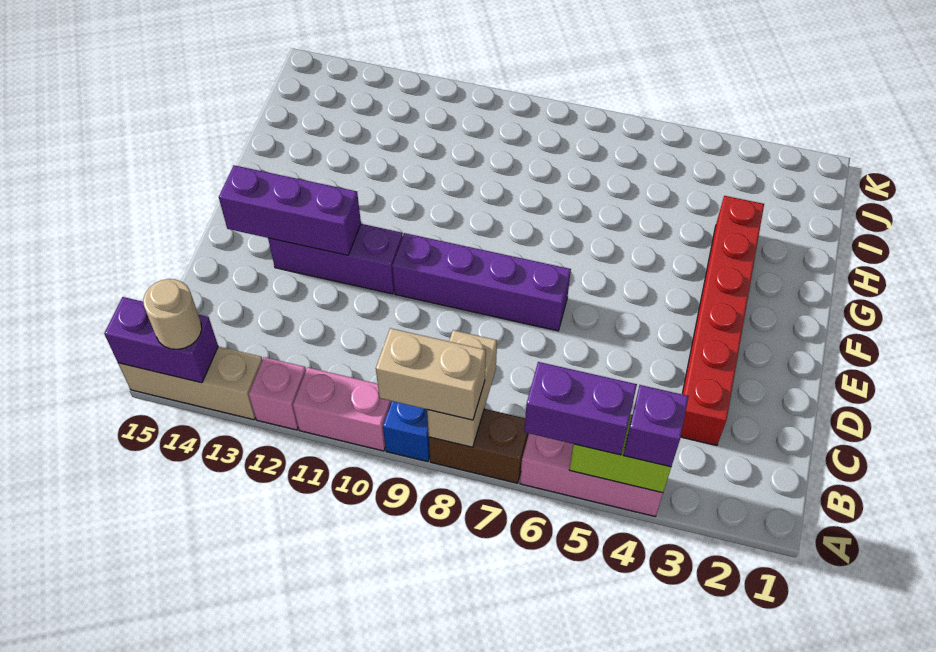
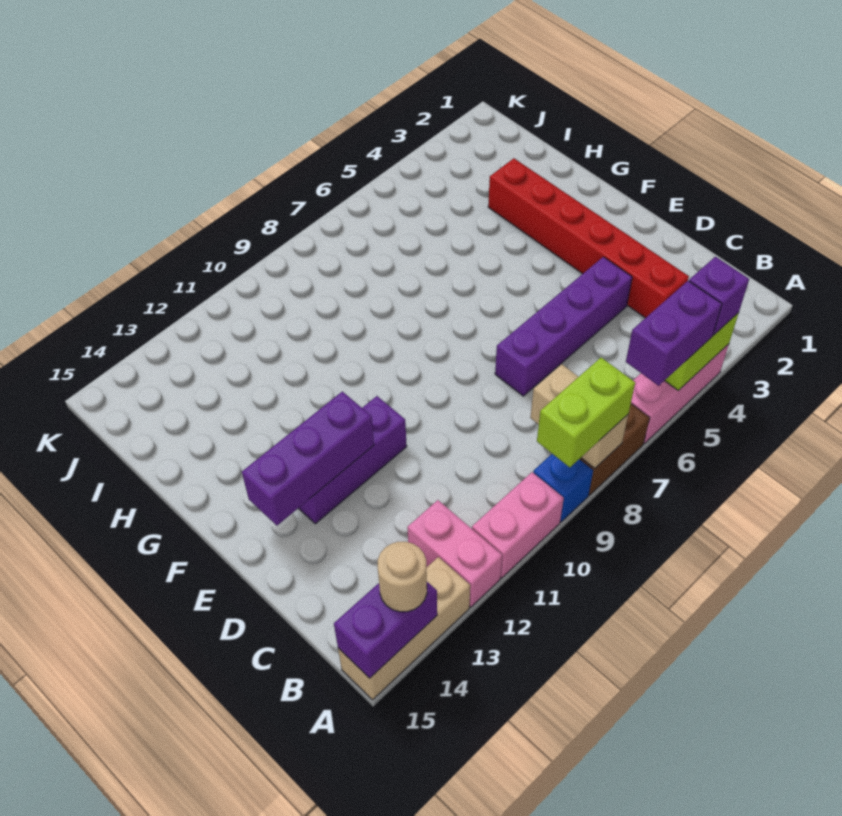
tan brick A8:A9 level 3 -> lime brick A8:A9 level 3
pink brick A12 level 1 -> pink brick A12:B12 level 1
purple brick E7:E10 level 1 -> purple brick D4:D7 level 1

